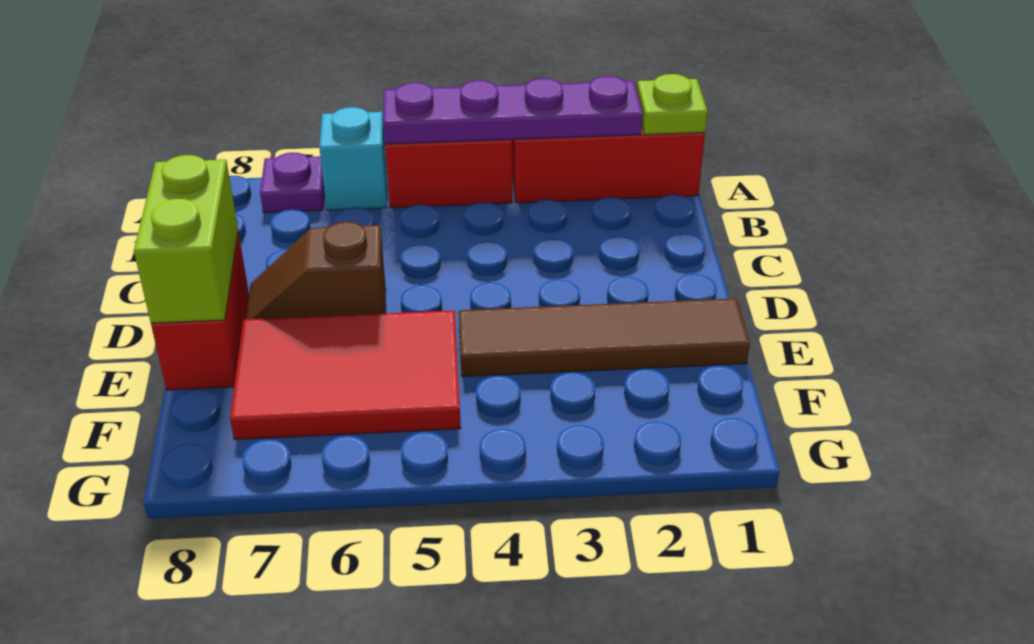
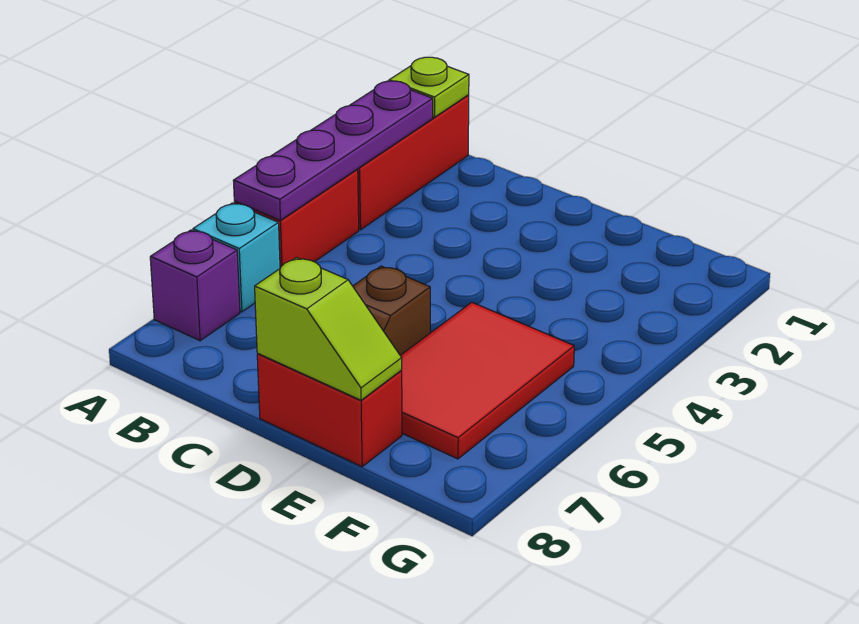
purple plate A7 level 1 -> purple brick A7 level 1
lime brick D8:E8 level 2 -> lime slope D8:E8 level 2 top D
brown tile E1:E4 level 1 -> none

